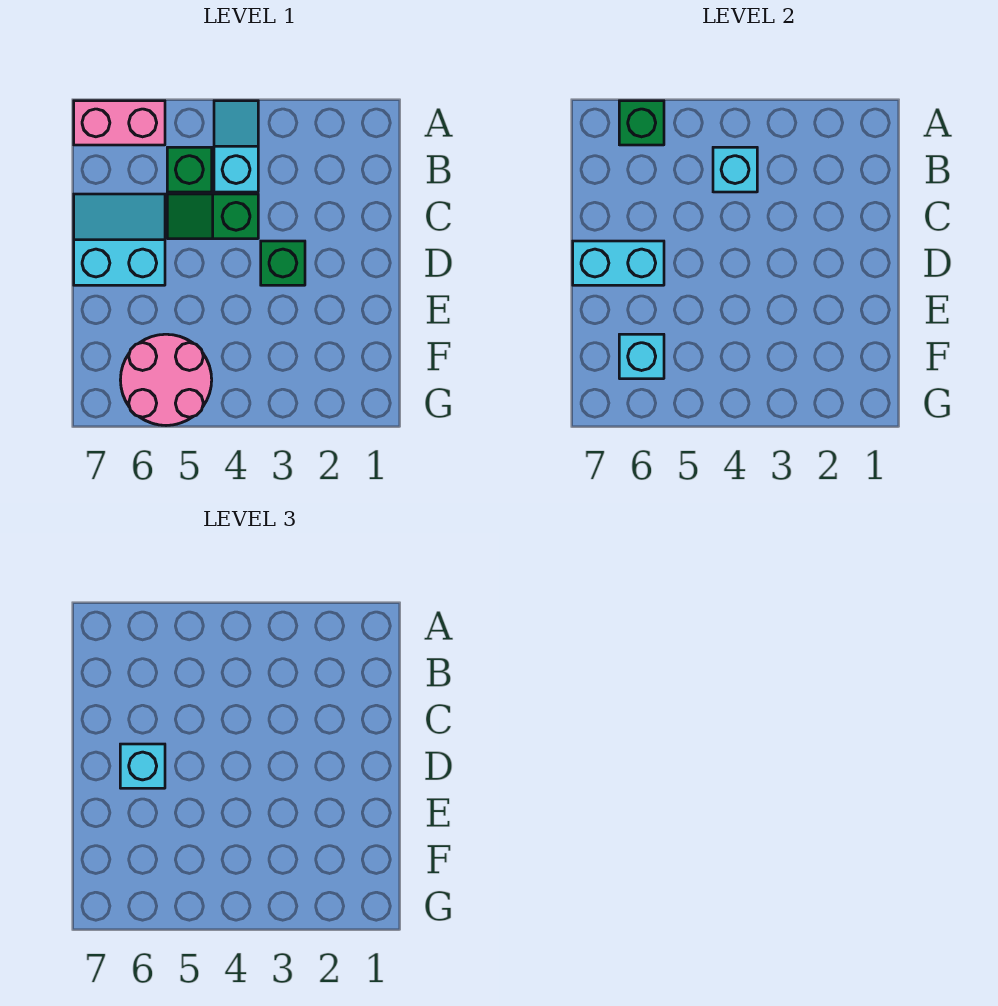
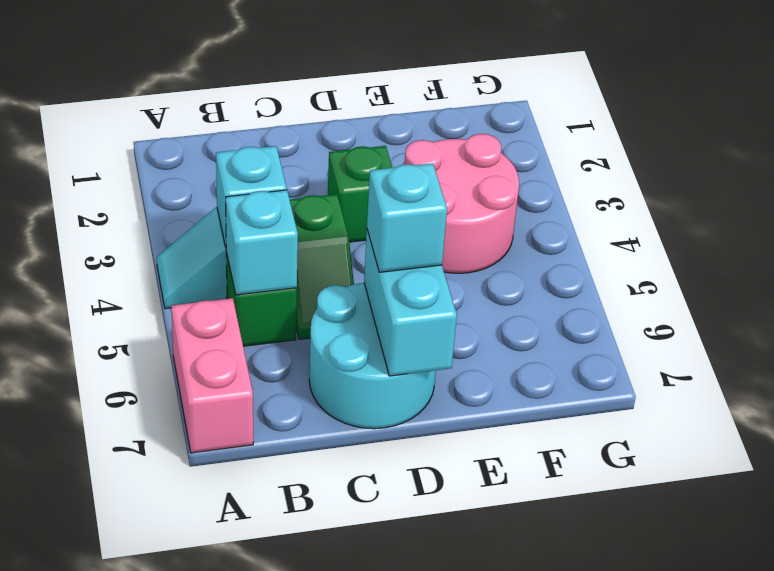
green brick A6 level 2 -> none
cyan slope C6:D7 level 1 top D -> cyan round brick C6:D7 level 1
pink round brick F5:G6 level 1 -> pink round brick E3:F4 level 1
cyan brick F6 level 2 -> cyan brick B5 level 2

